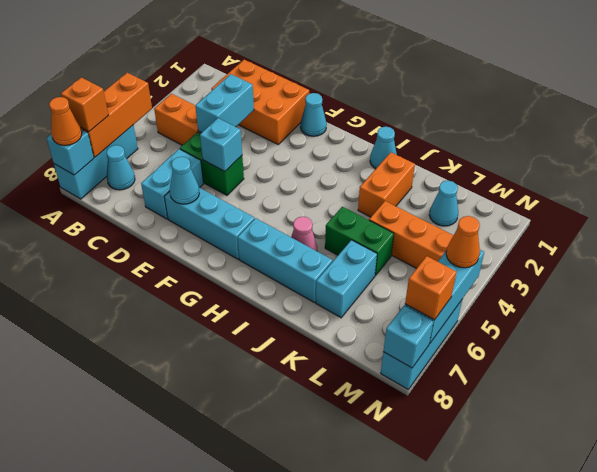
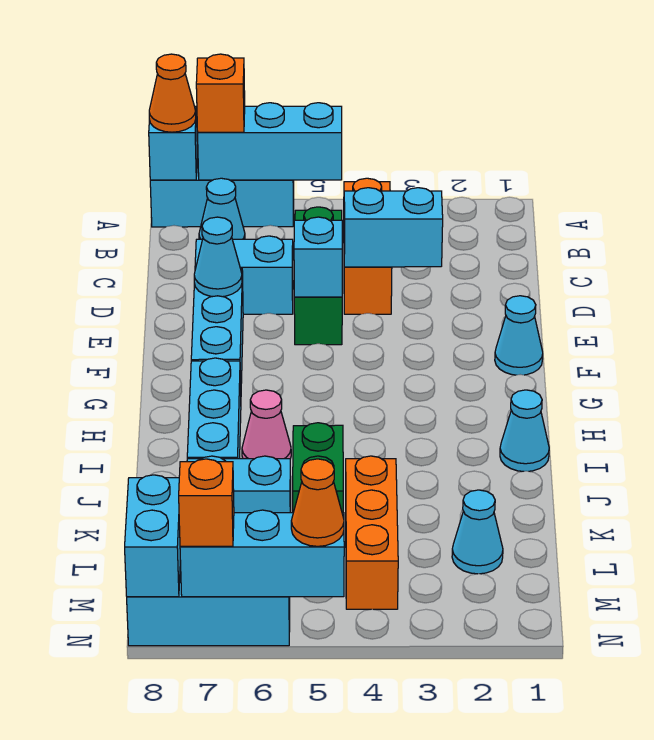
orange brick A5:A7 level 2 -> cyan brick A5:A7 level 2
orange brick C1:E2 level 1 -> none
green brick D5:E5 level 1 -> green brick C5:E5 level 1
orange brick J2:J3 level 1 -> none
cyan brick N8 level 2 -> cyan brick M8:N8 level 2

